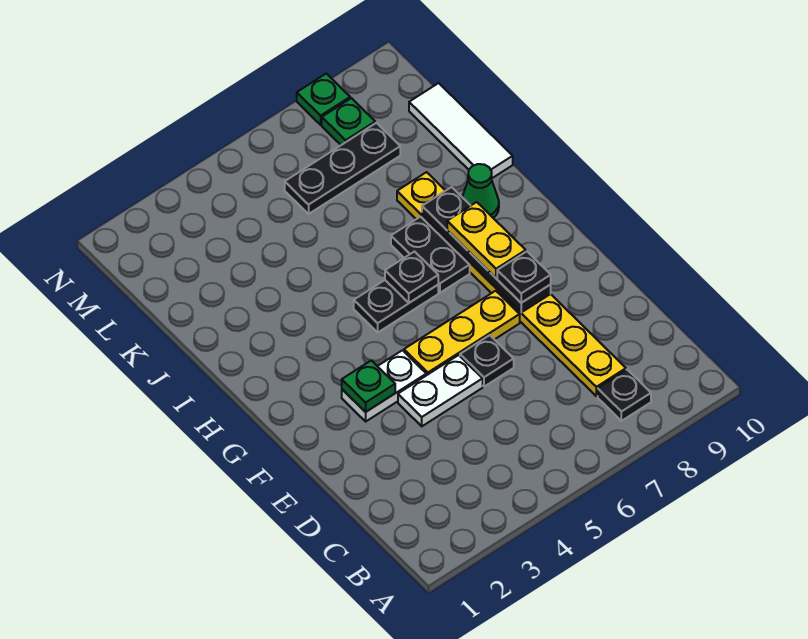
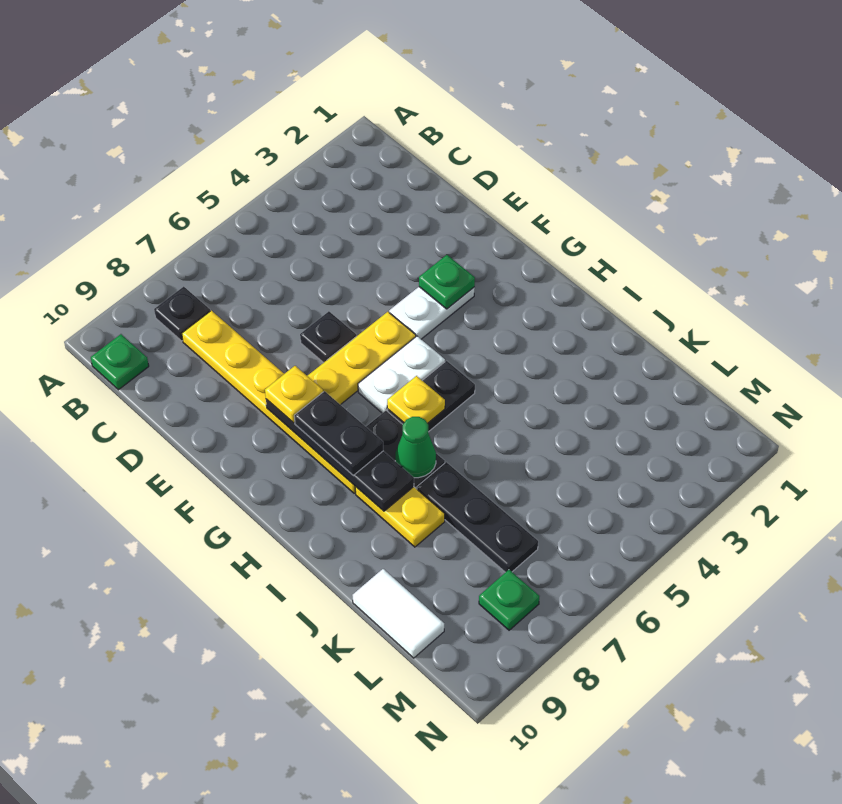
white plate E4:E5 level 1 -> white plate G5:G6 level 1
black plate F8 level 3 -> yellow plate F8 level 3
yellow plate G8:H8 level 3 -> black plate G8:H8 level 3
black plate H6 level 2 -> yellow plate H6 level 2
green cone I9 level 1 -> green cone I7 level 2
white tile J10:L10 level 1 -> white tile K10:L10 level 1
black plate L6:L8 level 1 -> black plate J7:L7 level 1
green plate N8 level 1 -> green plate B10 level 1

